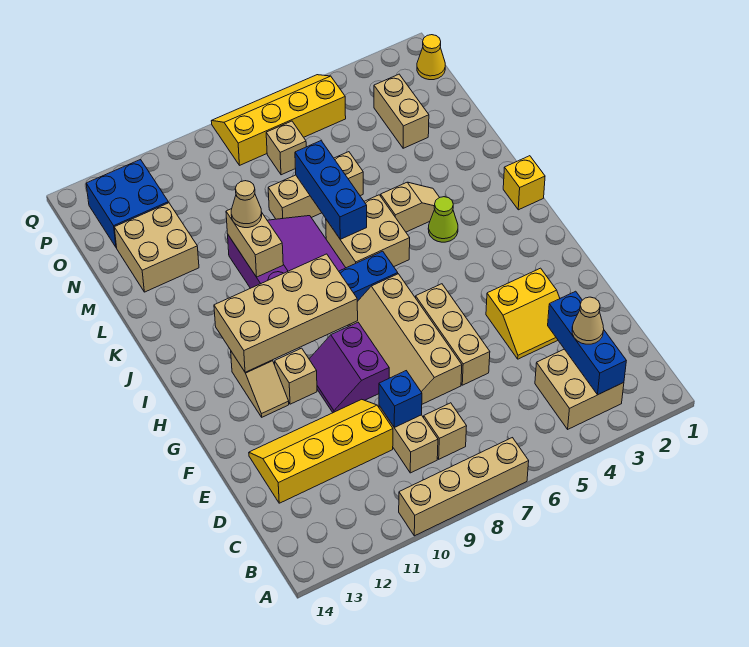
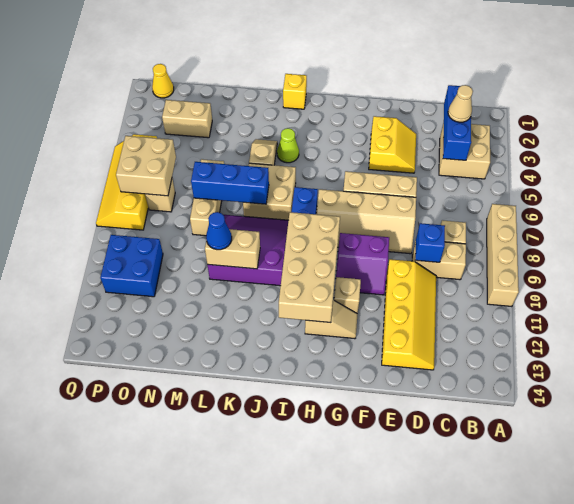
blue brick B3:D3 level 2 -> blue brick C2:C4 level 2
yellow slope D10:E13 level 1 top D -> yellow slope D10:E13 level 1 top E
tan cone L10 level 3 -> blue cone L10 level 3
tan brick M12:N13 level 1 -> tan brick O6:P7 level 2
blue brick O12:P13 level 1 -> blue brick O10:P11 level 1

